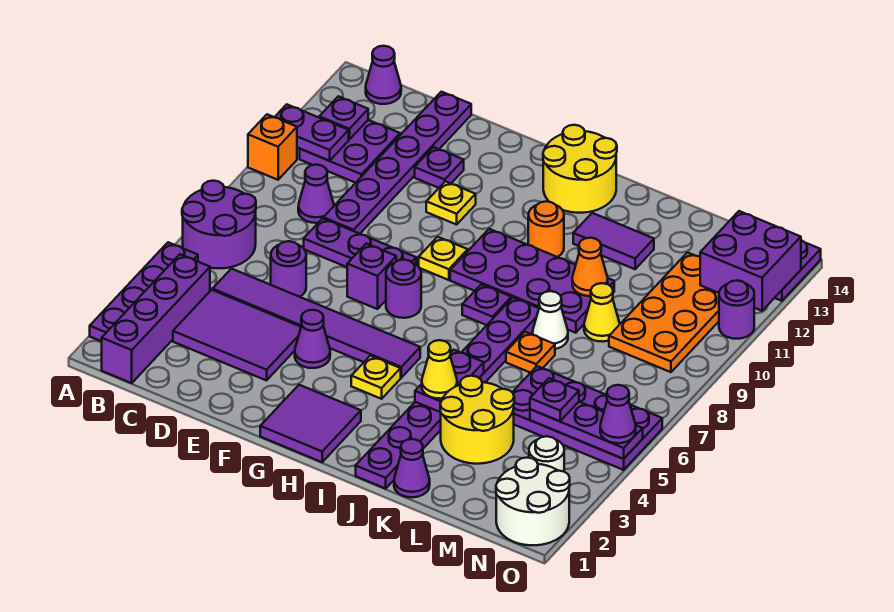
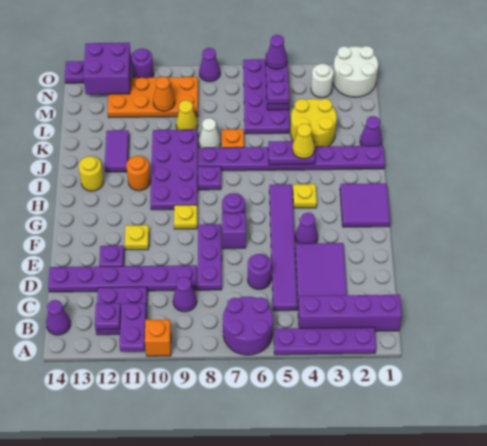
yellow round brick H13:I14 level 1 -> yellow round brick I13 level 1
orange cone K10 level 2 -> orange cone M10 level 2
none -> purple cone O8 level 1

